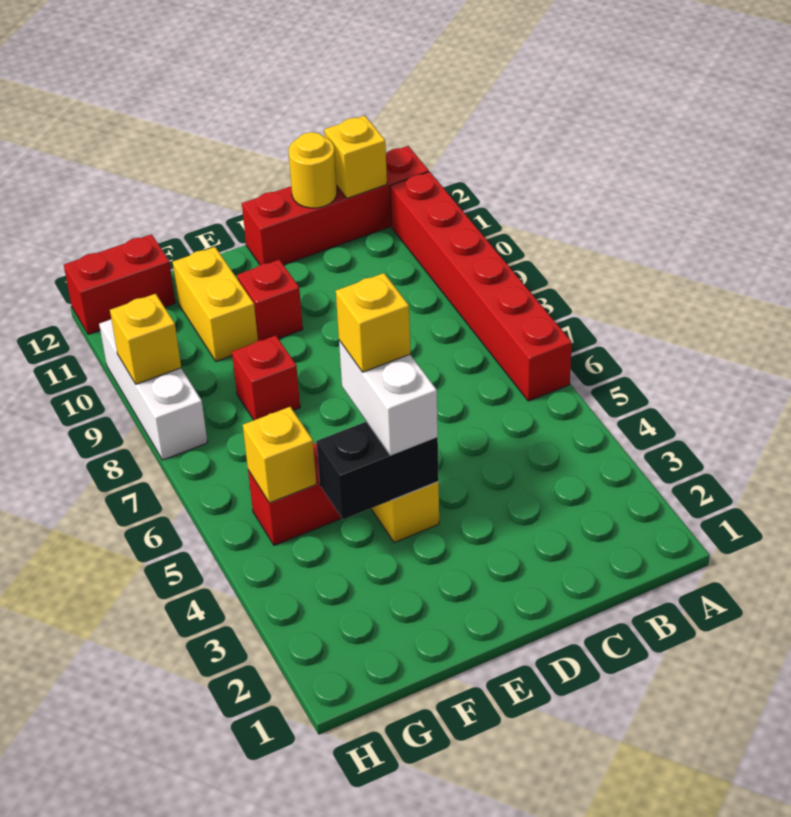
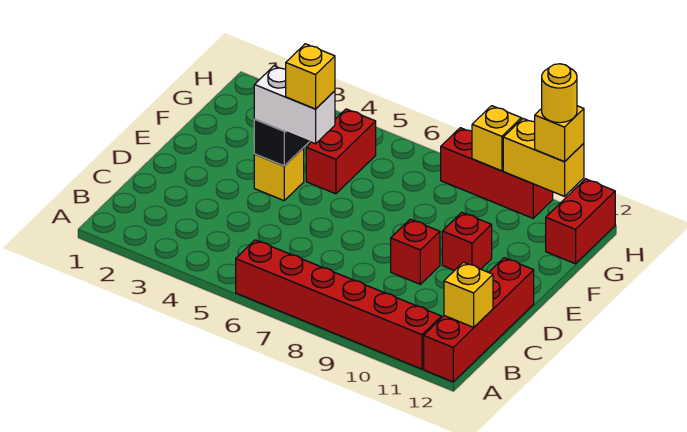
yellow round brick C12 level 2 -> yellow round brick H11 level 4
red brick F8 level 1 -> red brick D9 level 1
yellow brick F10:F11 level 1 -> yellow brick H10:H11 level 2
yellow brick G5 level 2 -> yellow brick H11 level 3
white brick H8:H10 level 1 -> red brick H8:H10 level 1

